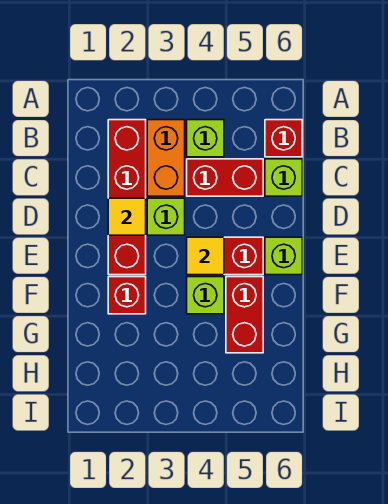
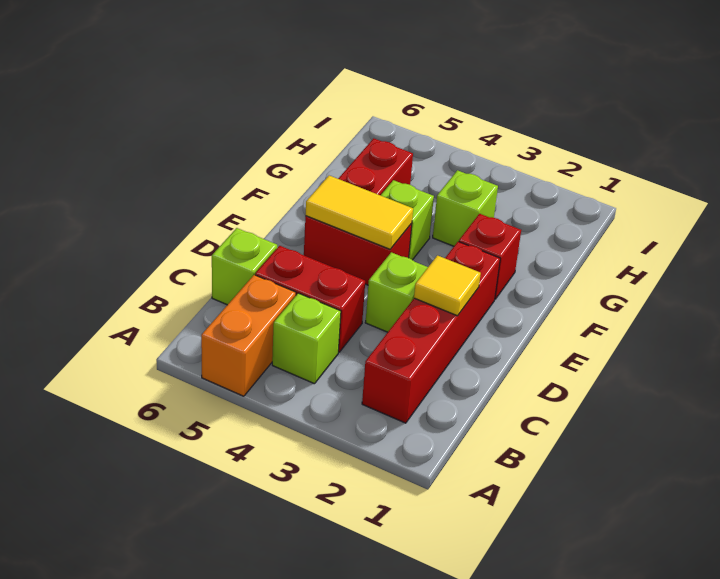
orange brick B3:C3 level 1 -> orange brick A5:B5 level 1
red brick B6 level 1 -> none
yellow tile E4 level 2 -> yellow tile E4:E5 level 2
lime brick E6 level 1 -> lime brick G3 level 1

